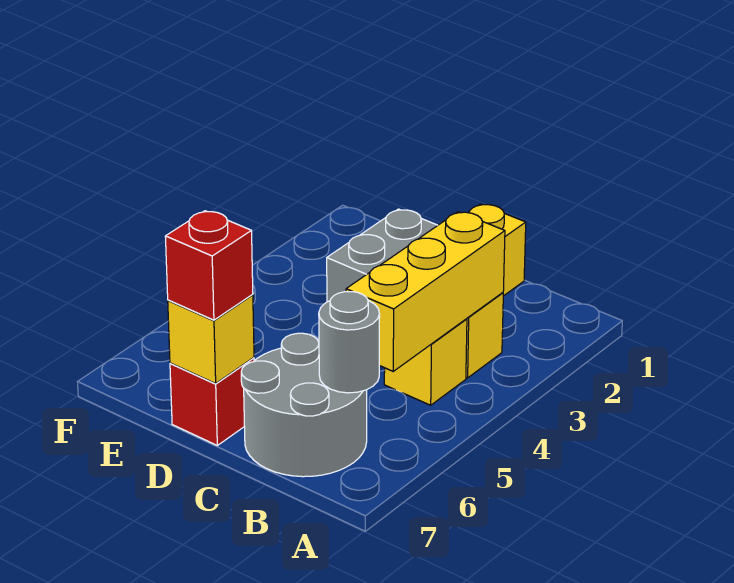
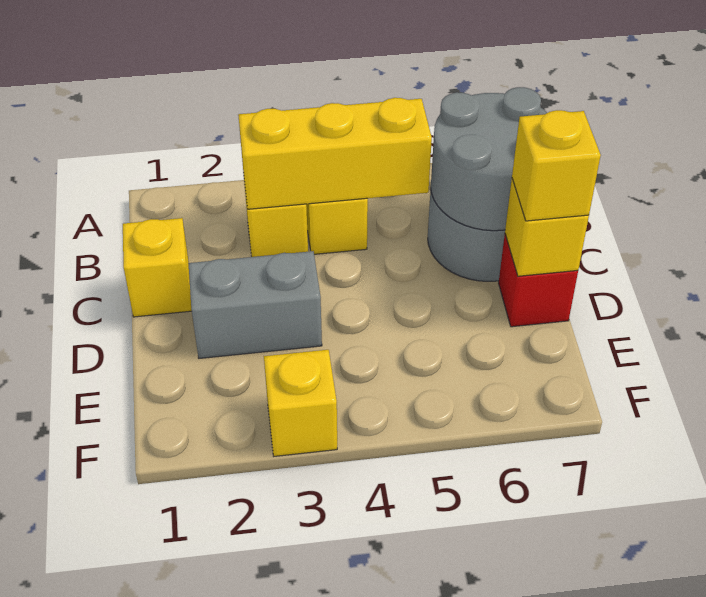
grey round brick B6 level 2 -> grey round brick B6:C7 level 2
red brick D7 level 3 -> yellow brick D7 level 3
none -> yellow brick F3 level 1

